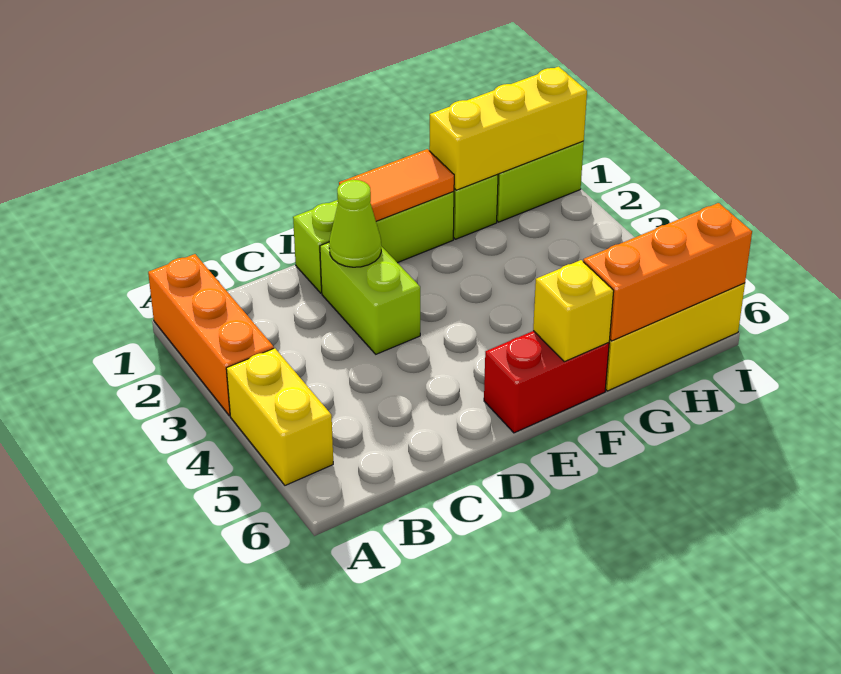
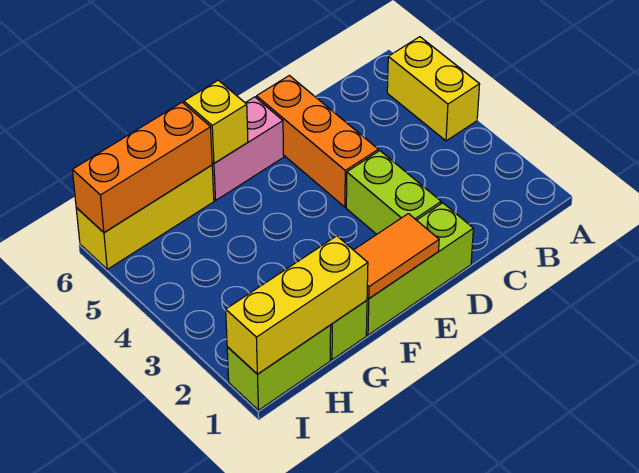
orange brick A1:A3 level 1 -> orange brick D4:D6 level 1
lime cone D2 level 2 -> none
red brick E6:F6 level 1 -> pink brick E6:F6 level 1

